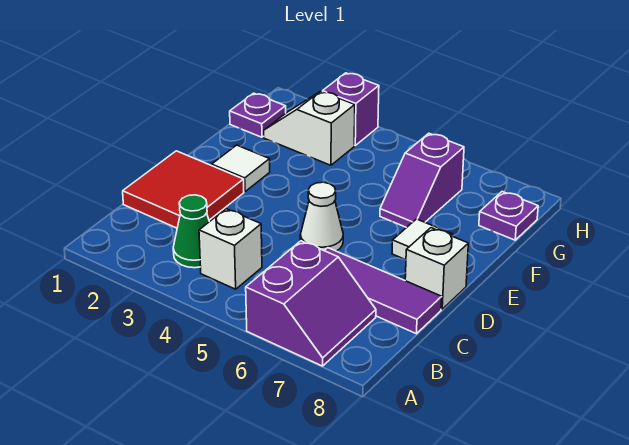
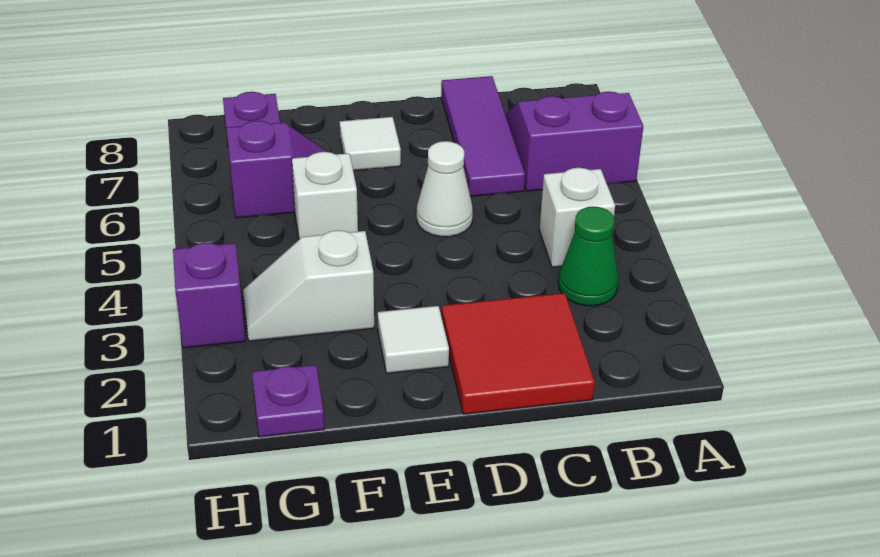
white brick D8 level 1 -> white brick F5 level 1
white slope G2:G3 level 1 top 3 -> white slope F3:G3 level 1 top F

